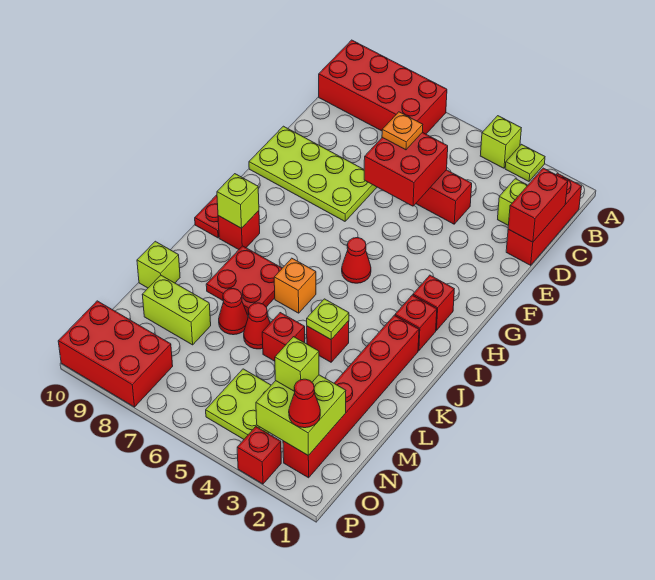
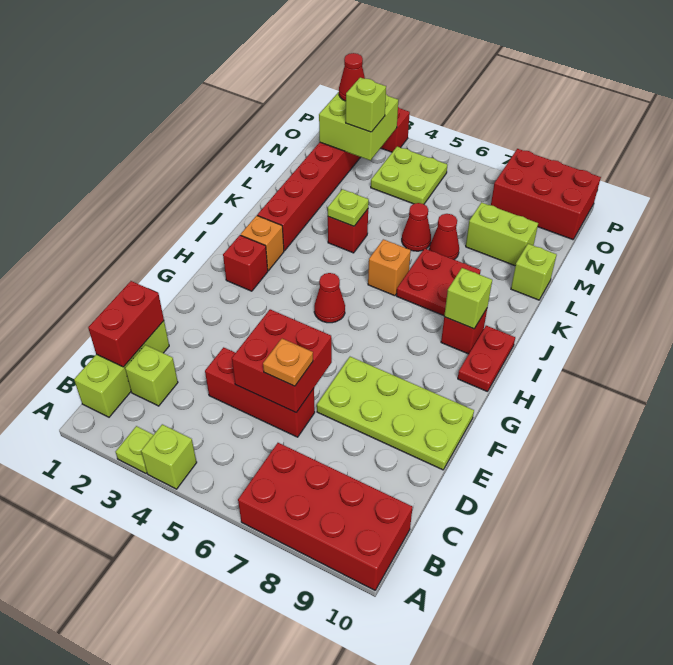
red brick B1:D1 level 1 -> lime brick B1:D1 level 1
red brick I2 level 1 -> orange brick I2 level 1
red brick L5 level 1 -> none

